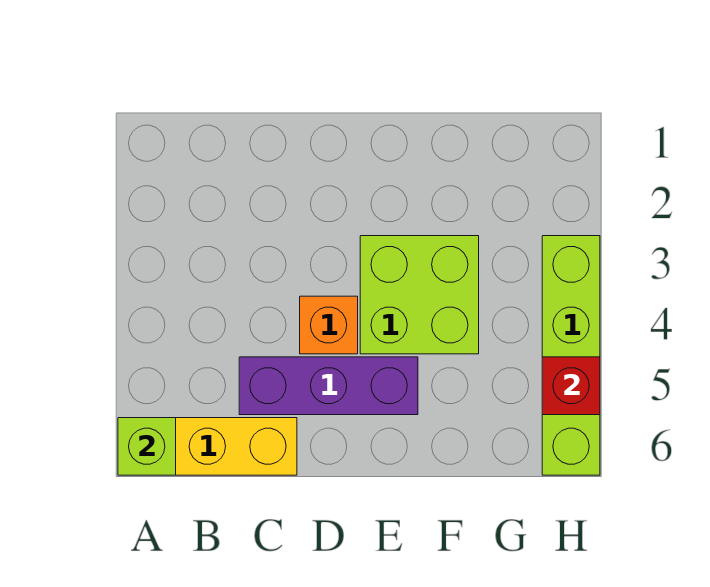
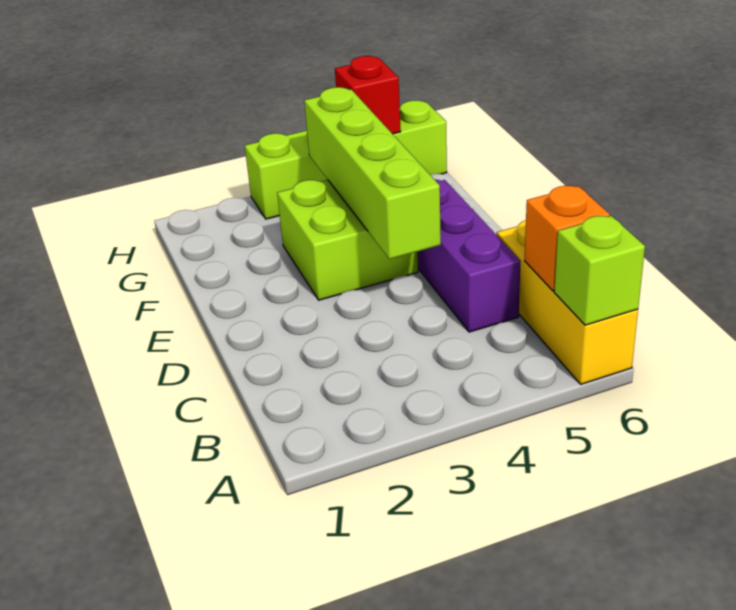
orange brick D4 level 1 -> orange brick B6 level 2
none -> lime brick D4:G4 level 2

